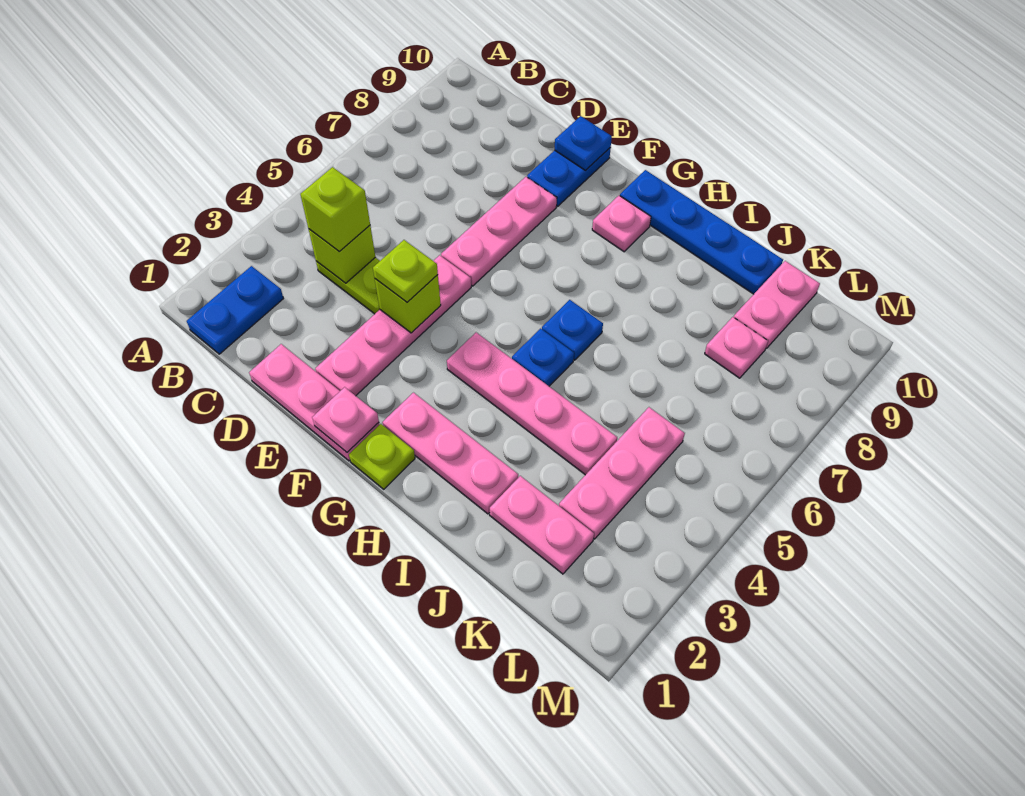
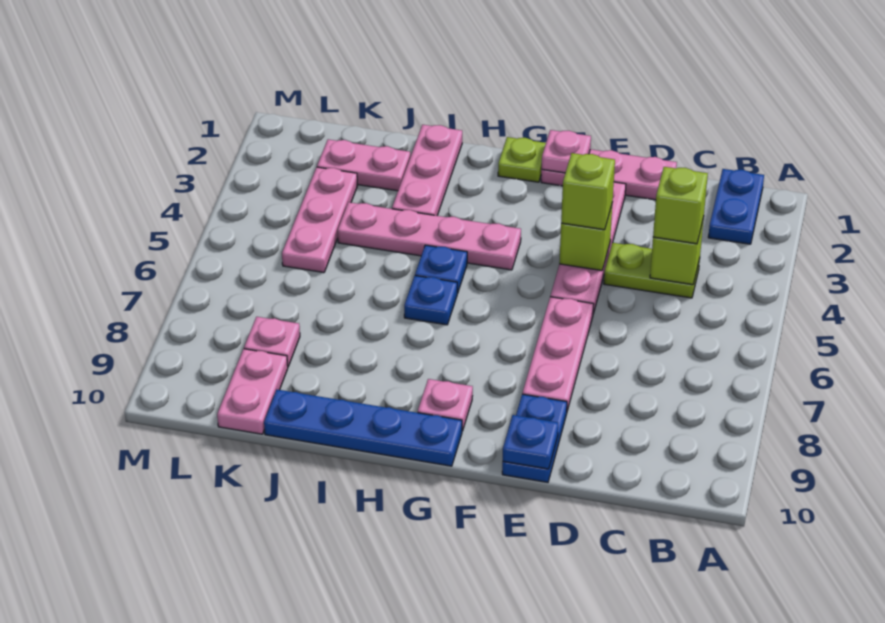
lime plate E4 level 3 -> lime brick E4 level 3
pink plate G2:I2 level 1 -> pink plate I1:I3 level 1

